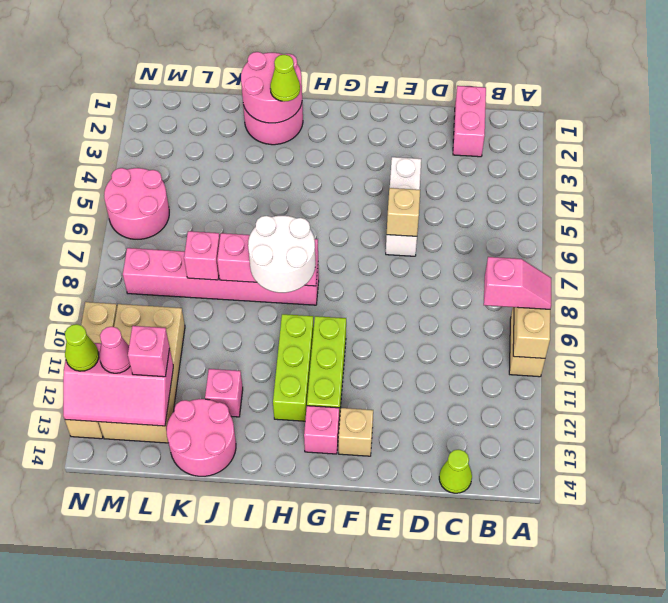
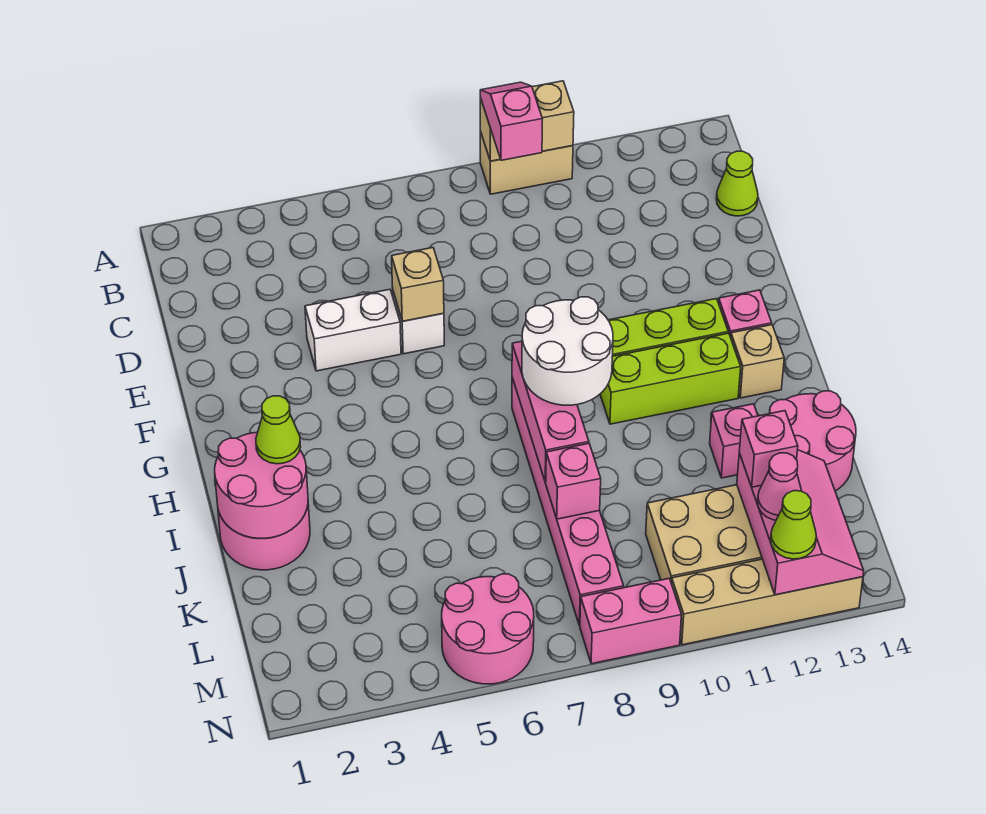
pink brick C1:C2 level 1 -> pink brick N8:N9 level 1
tan brick F13 level 1 -> tan brick H13 level 1

